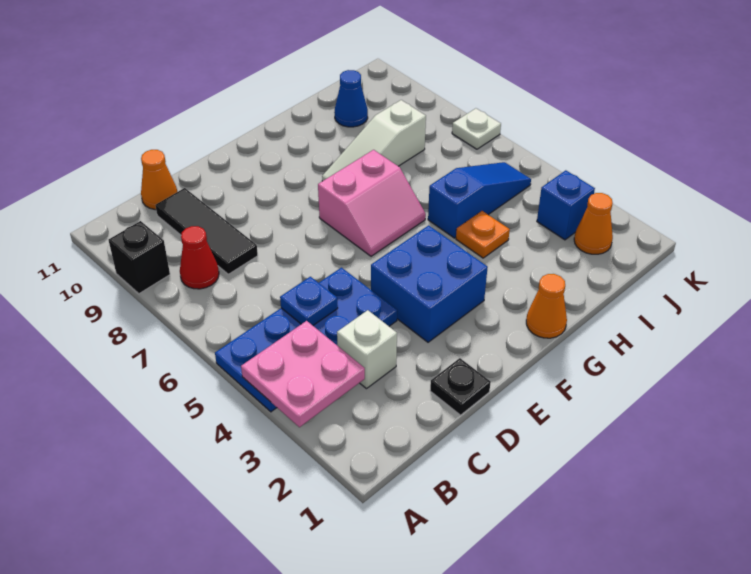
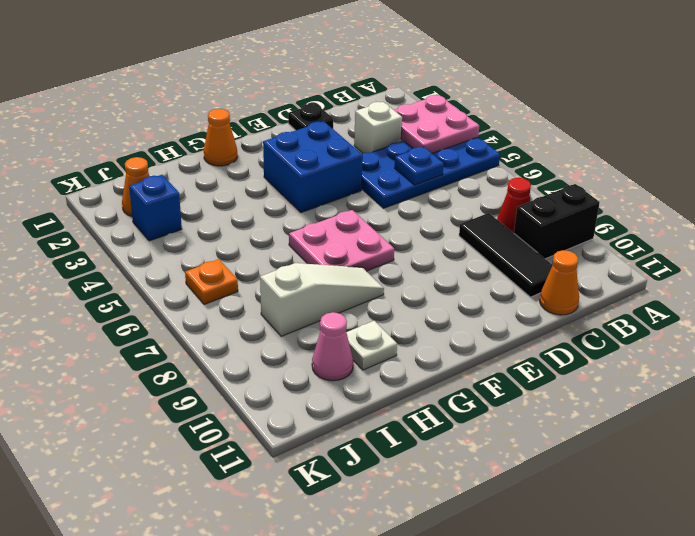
black brick A9 level 1 -> black brick A9:B9 level 1
pink slope F6:G7 level 1 top 7 -> pink plate F6:G7 level 1
orange plate H4 level 1 -> orange plate J6 level 1
blue slope H5:J5 level 1 top H -> none
blue cone I10 level 1 -> pink cone I10 level 1
white plate K7 level 1 -> white plate H10 level 1

